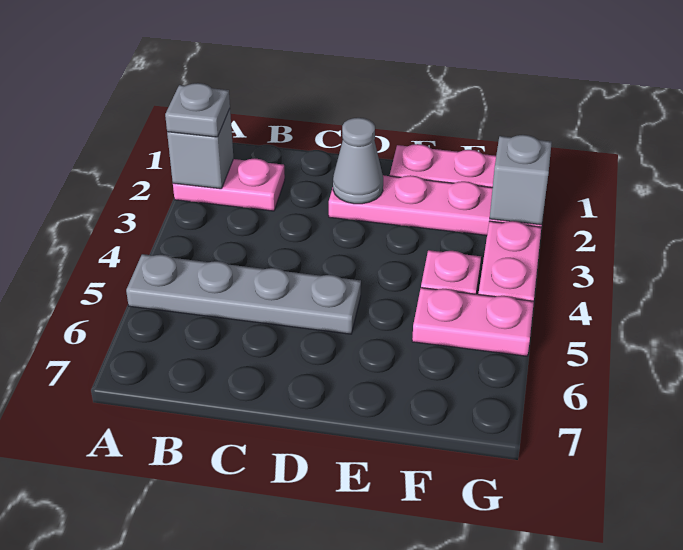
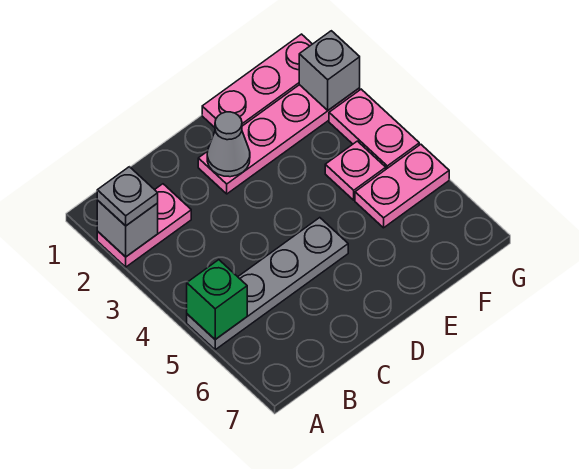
none -> green brick A5 level 2

